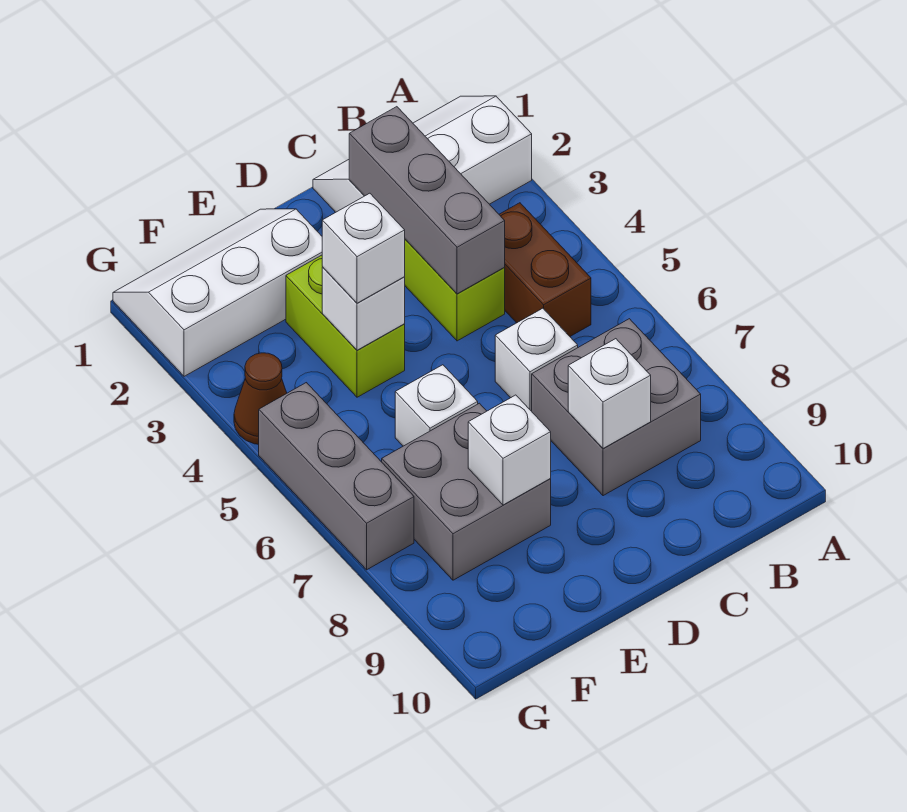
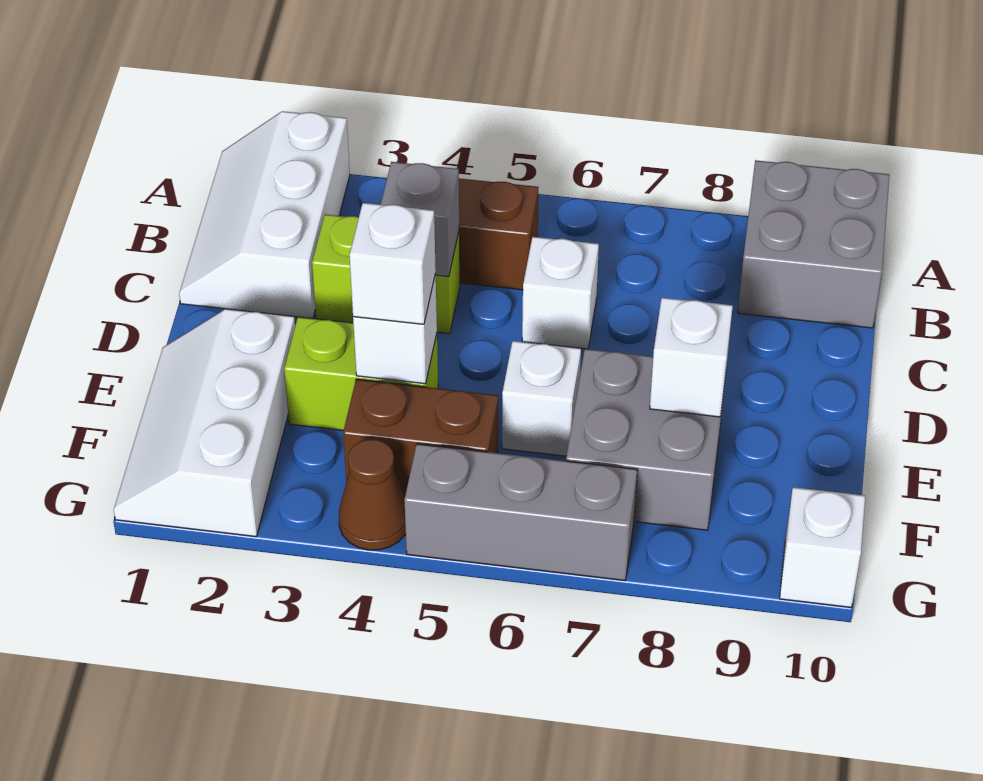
grey brick B7:C8 level 1 -> grey brick A9:B10 level 1
grey brick C2:C4 level 2 -> grey brick C4 level 2
white brick C8 level 2 -> white brick G10 level 1
none -> brown brick F4:F5 level 1

